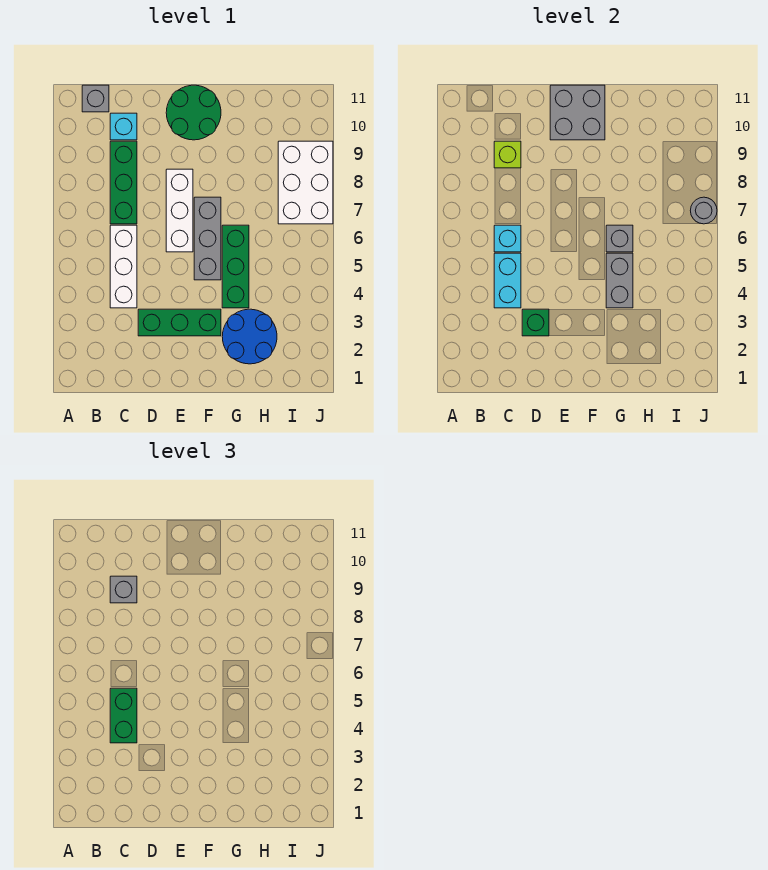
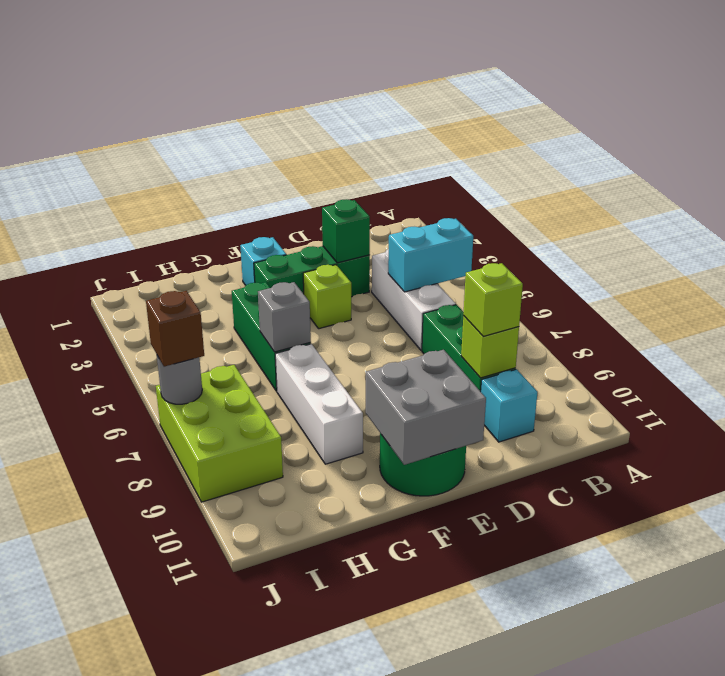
grey brick B11 level 1 -> none
cyan brick C4:C5 level 2 -> cyan brick B5:C5 level 2
green brick C4:C5 level 3 -> none
cyan brick C6 level 2 -> cyan brick F2 level 1
grey brick C9 level 3 -> lime brick C9 level 3
none -> lime brick E4 level 1
white brick E6:E8 level 1 -> white brick G7:G9 level 1
grey brick F5:F7 level 1 -> none
blue round brick G2:H3 level 1 -> none
grey brick G4:G5 level 2 -> none
white brick I7:J9 level 1 -> lime brick I7:J9 level 1
none -> brown brick J7 level 3

